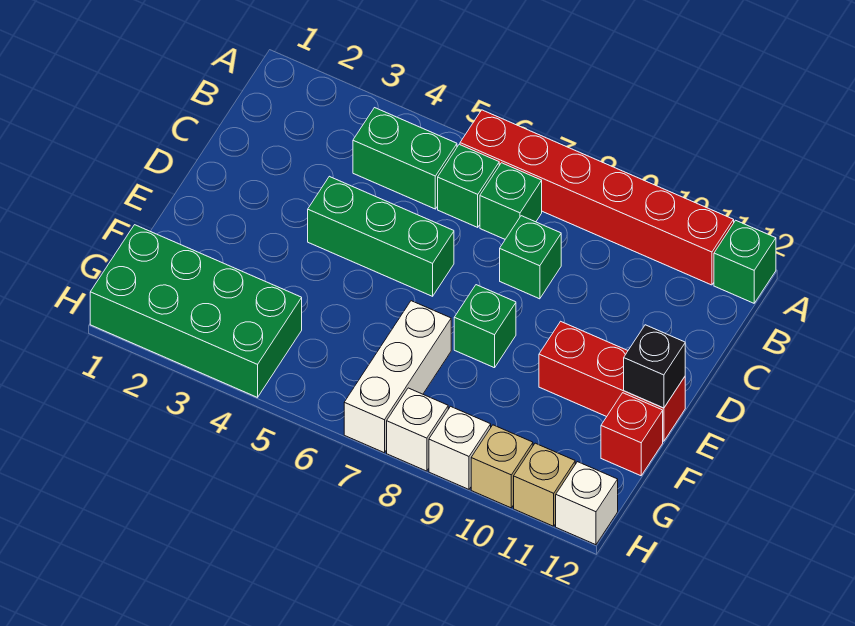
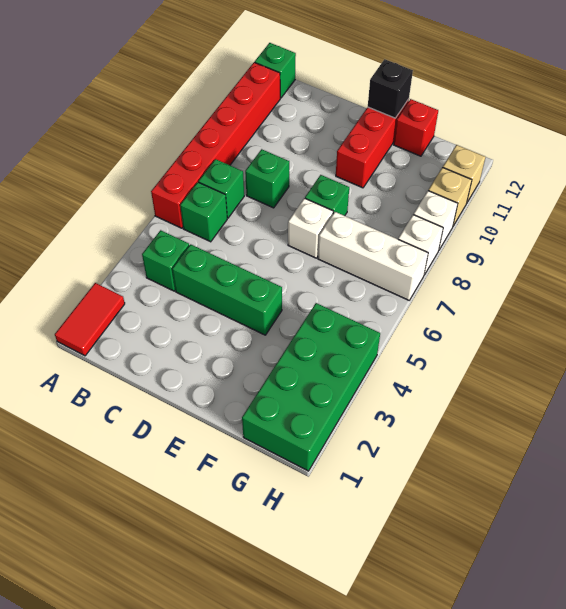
none -> red tile A1:A2 level 1
green brick B4:B5 level 1 -> green brick B4 level 1
green brick D4:D6 level 1 -> green brick C4:E4 level 1
white brick H12 level 1 -> white brick E7 level 1

